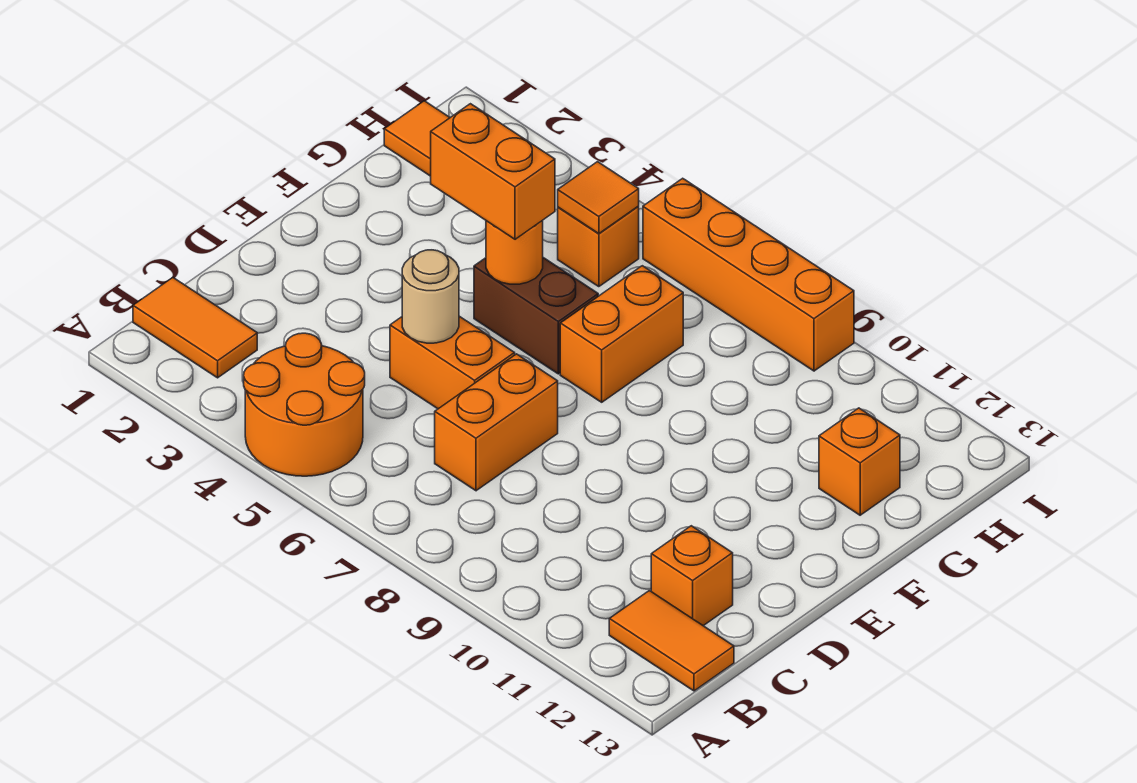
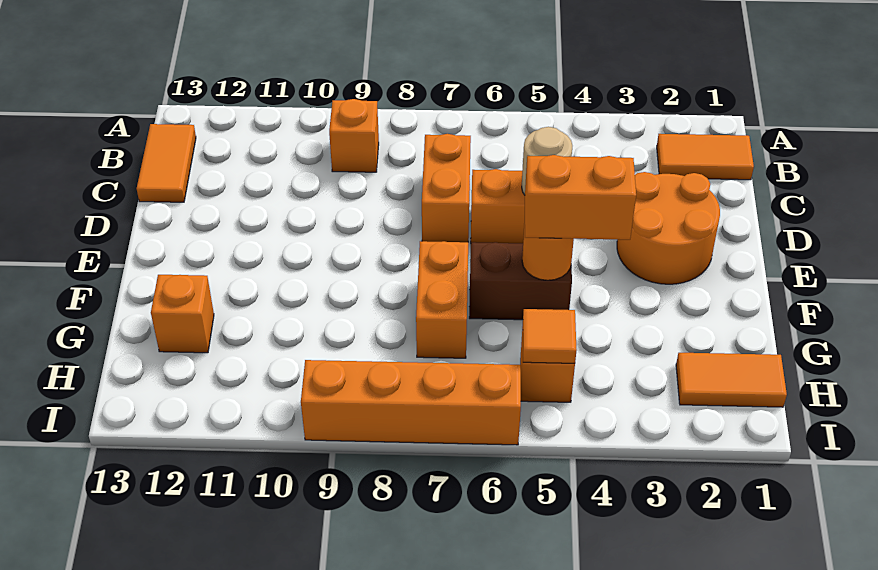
orange round brick A4:B5 level 1 -> orange round brick D2:E3 level 1
orange tile B12:B13 level 1 -> orange tile B13:C13 level 1
orange brick C12 level 1 -> orange brick B9 level 1

